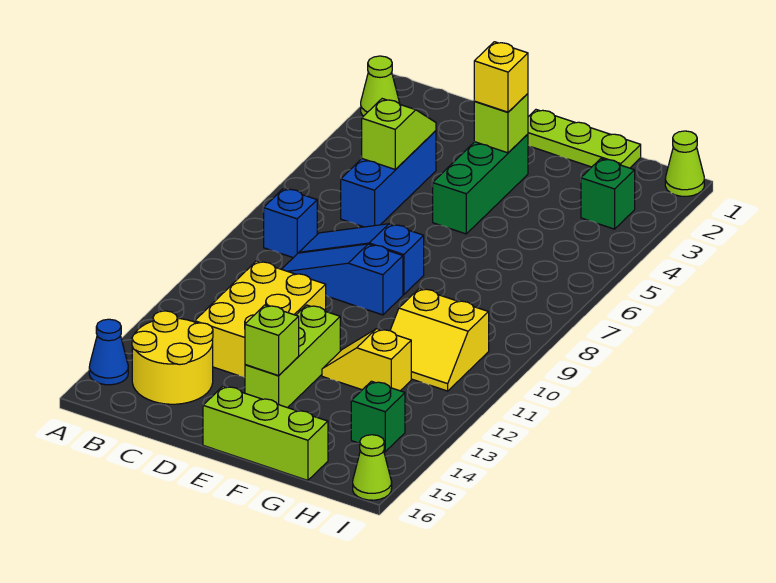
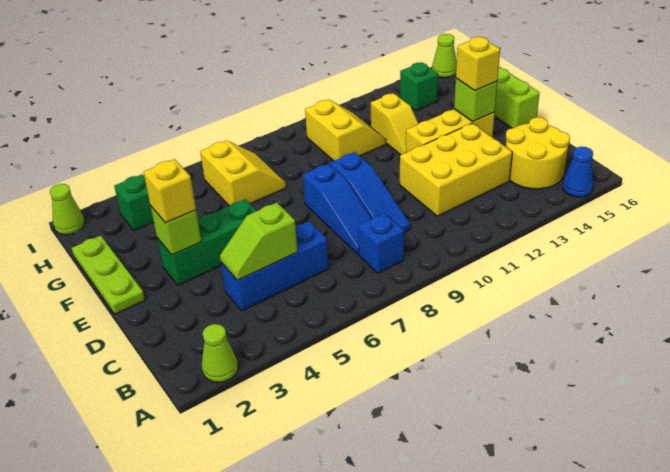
lime brick E12:E14 level 1 -> yellow brick E12:E14 level 1
none -> yellow brick E14 level 3
none -> yellow slope G6:H7 level 1 top 6

